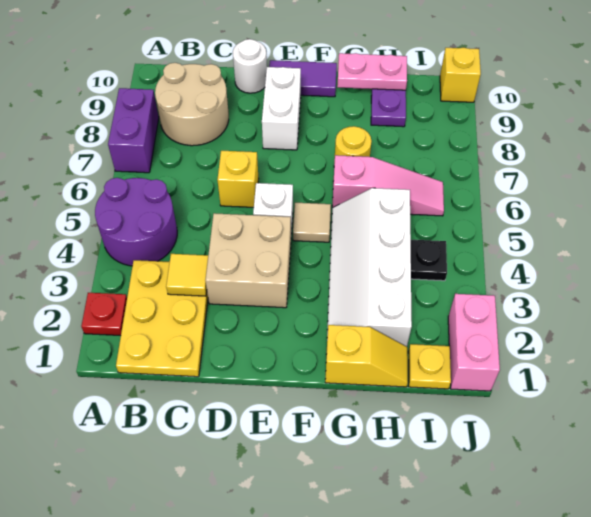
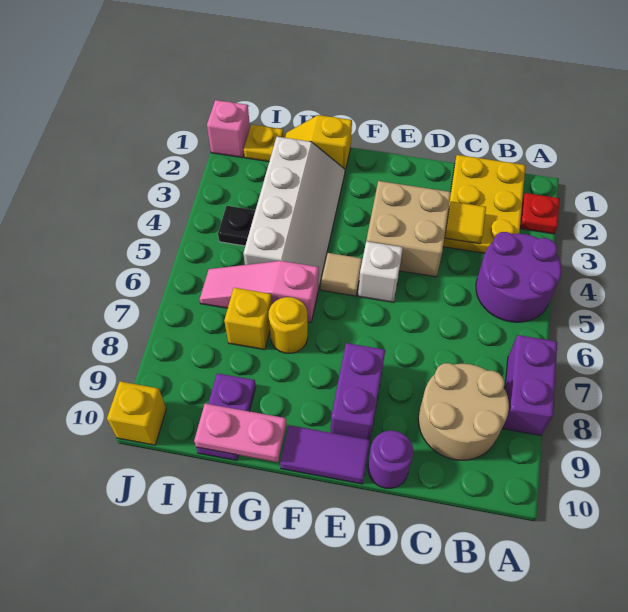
yellow brick D6 level 1 -> yellow brick H7 level 1
white round brick D10 level 1 -> purple round brick D10 level 1
white brick E8:E9 level 1 -> purple brick E8:E9 level 1
pink brick J1:J2 level 1 -> pink brick J1 level 1

